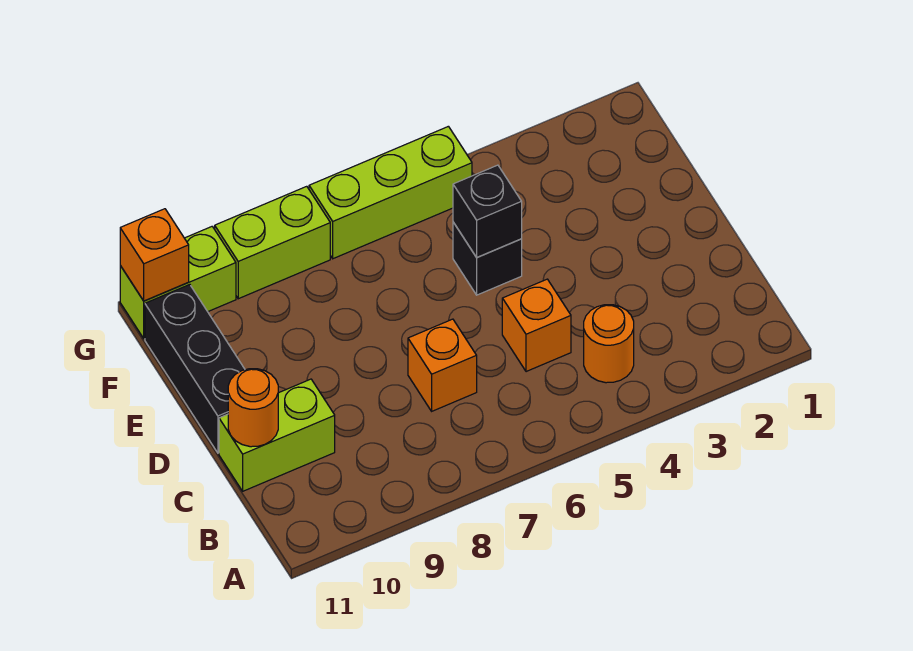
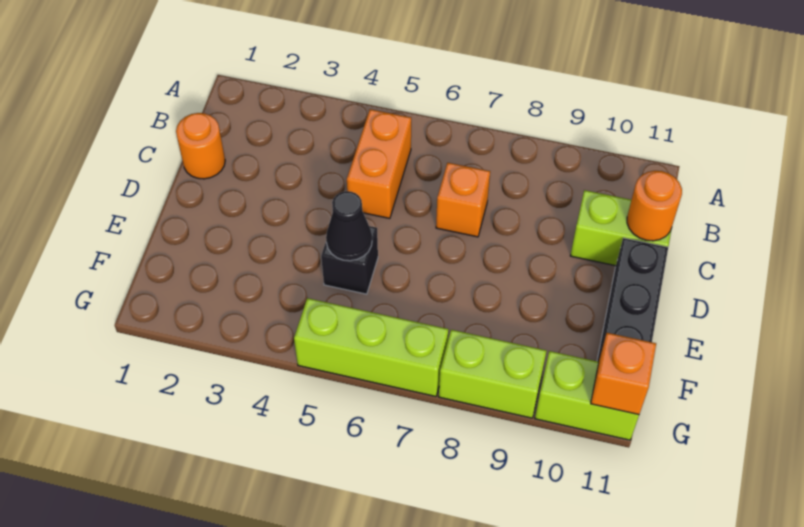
orange round brick B4 level 1 -> orange round brick C1 level 1
orange brick C5 level 1 -> orange brick B5:C5 level 1
black brick E5 level 2 -> black cone E5 level 2

